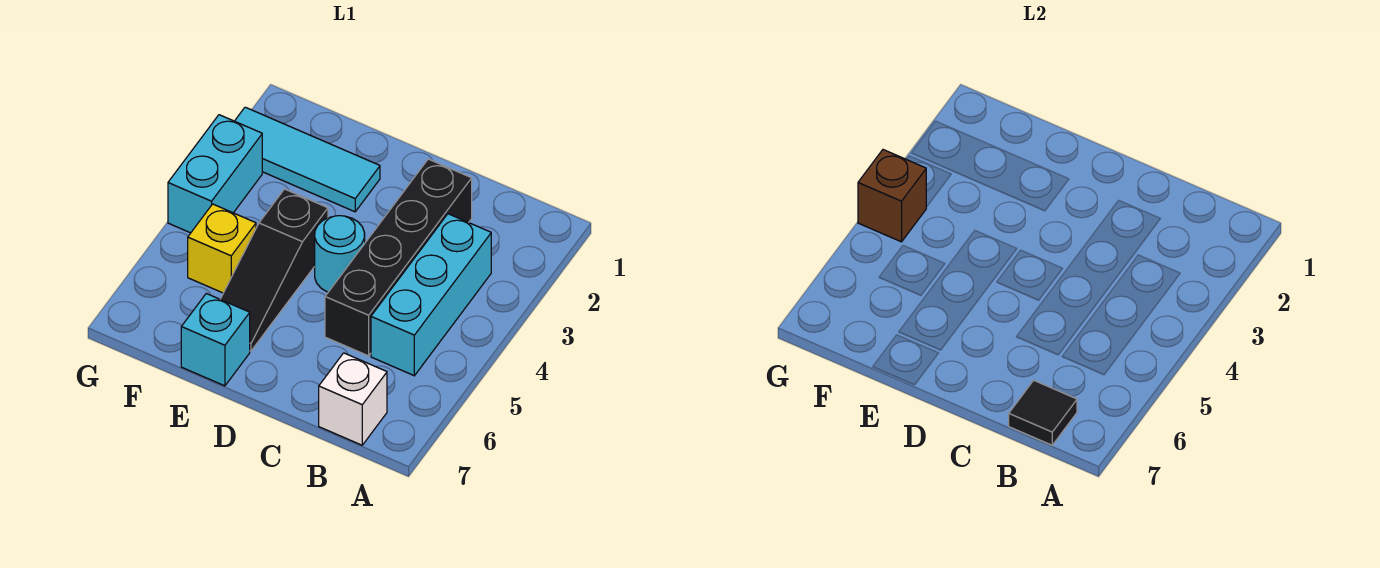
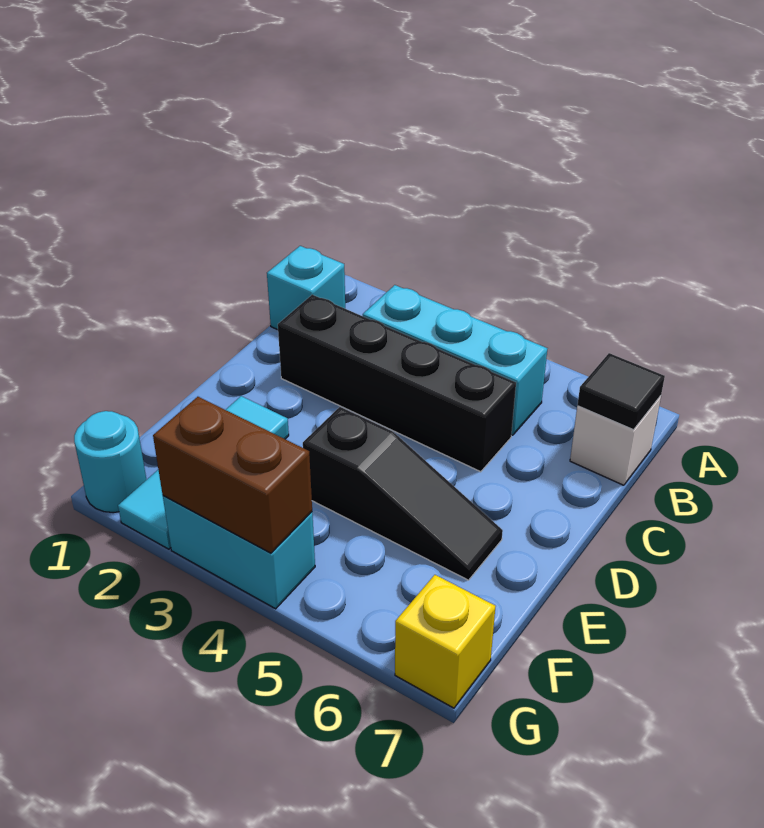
cyan round brick D4 level 1 -> cyan round brick G1 level 1
cyan brick E7 level 1 -> cyan brick B1 level 1
yellow brick F5 level 1 -> yellow brick G7 level 1
brown brick G4 level 2 -> brown brick G3:G4 level 2

